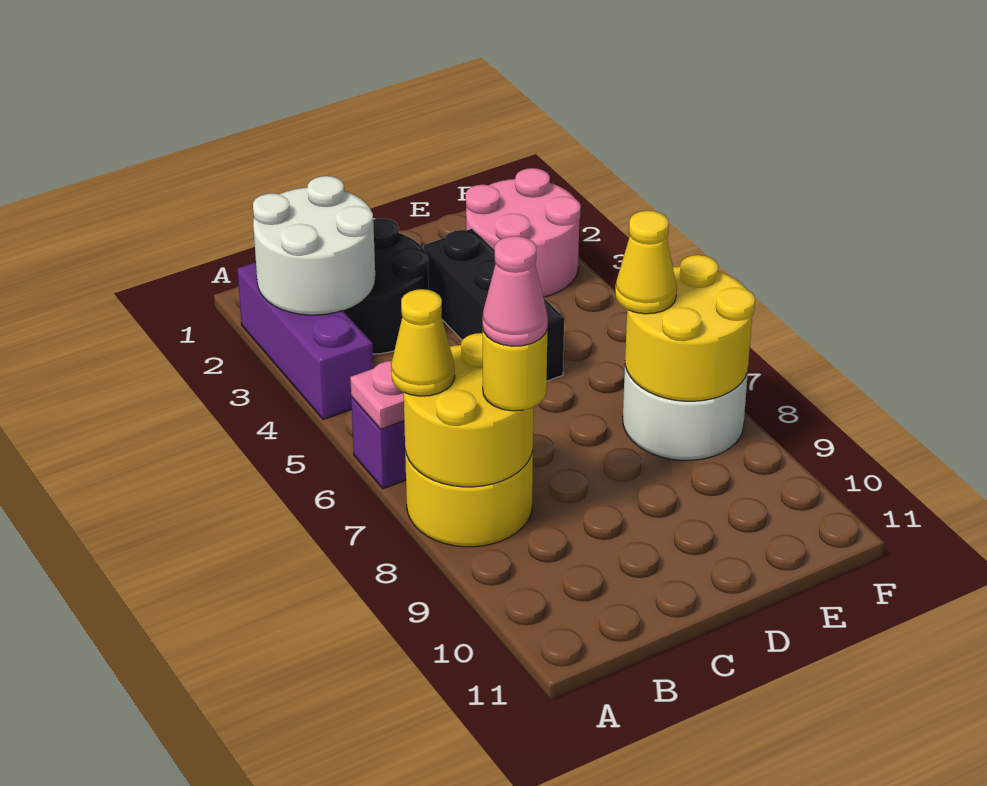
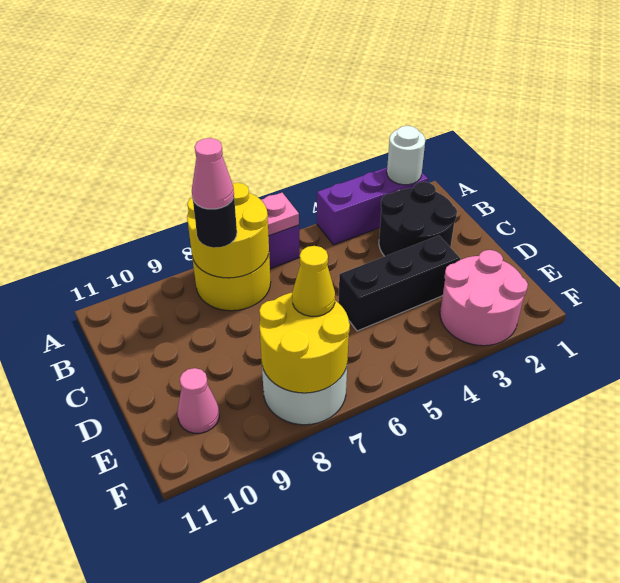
white round brick A2:B3 level 2 -> white round brick A2 level 2
yellow cone A7 level 3 -> none
yellow round brick B8 level 3 -> black round brick B8 level 3
none -> pink cone E10 level 1

